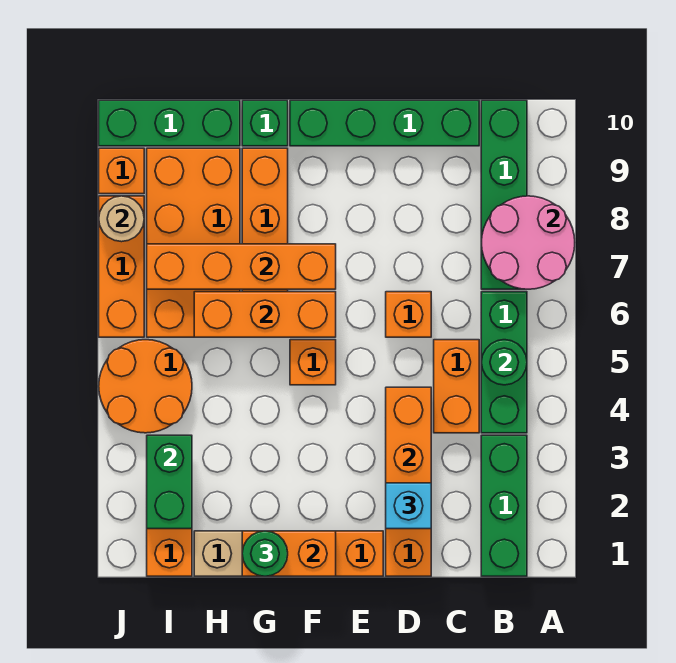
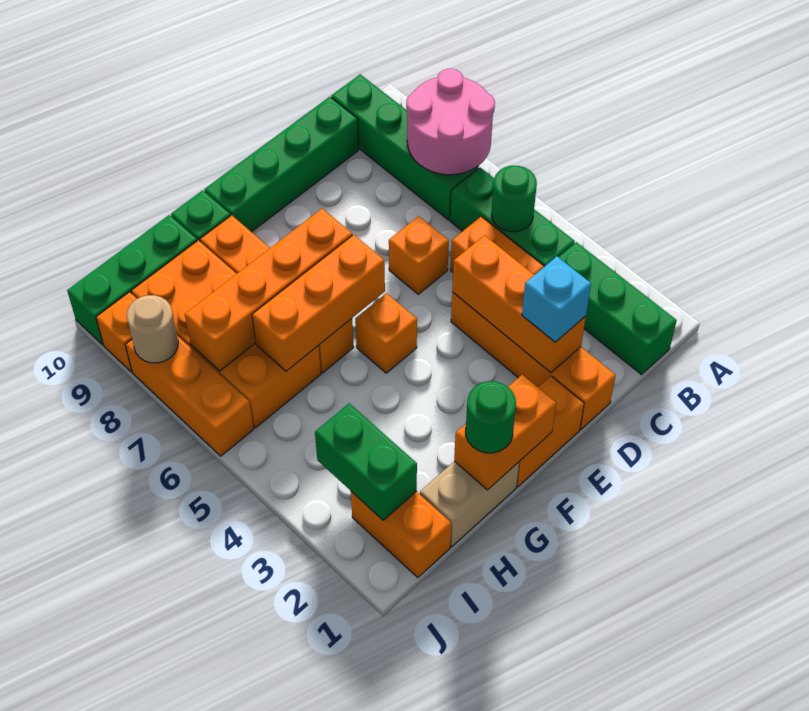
orange round brick I4:J5 level 1 -> none

